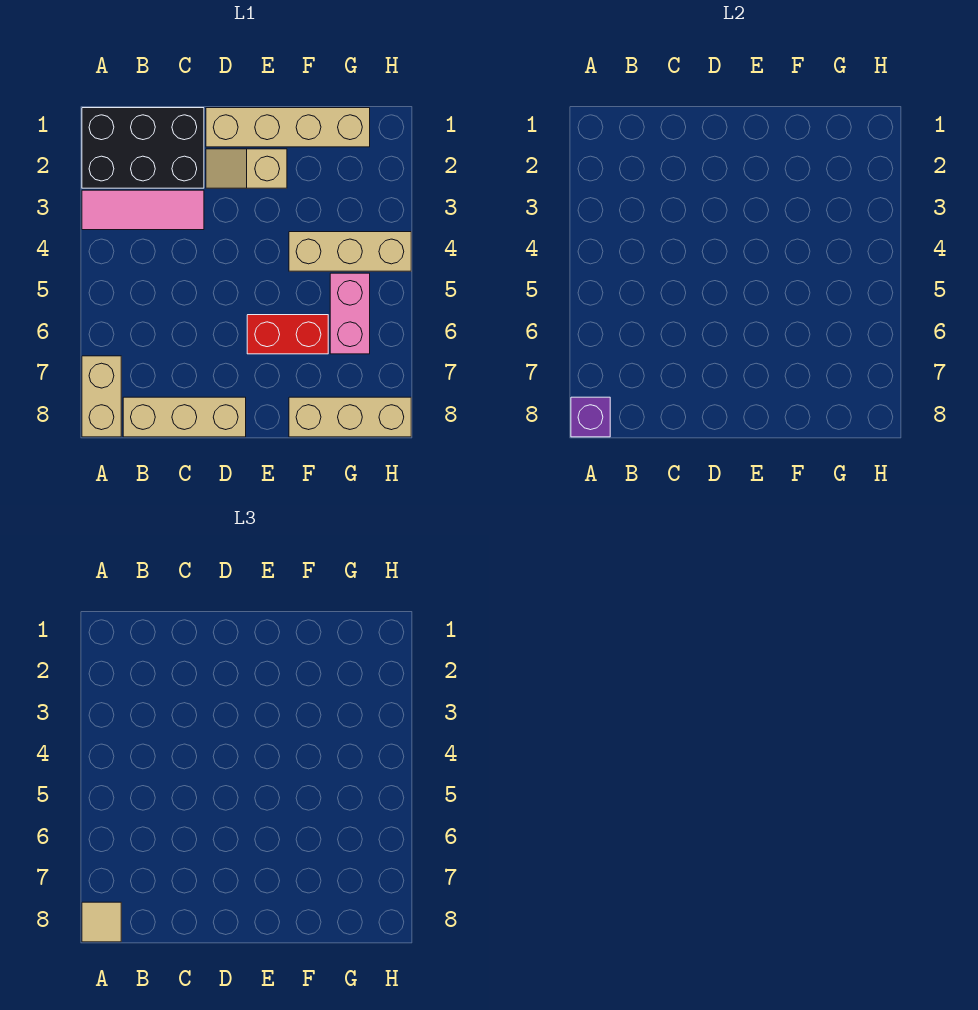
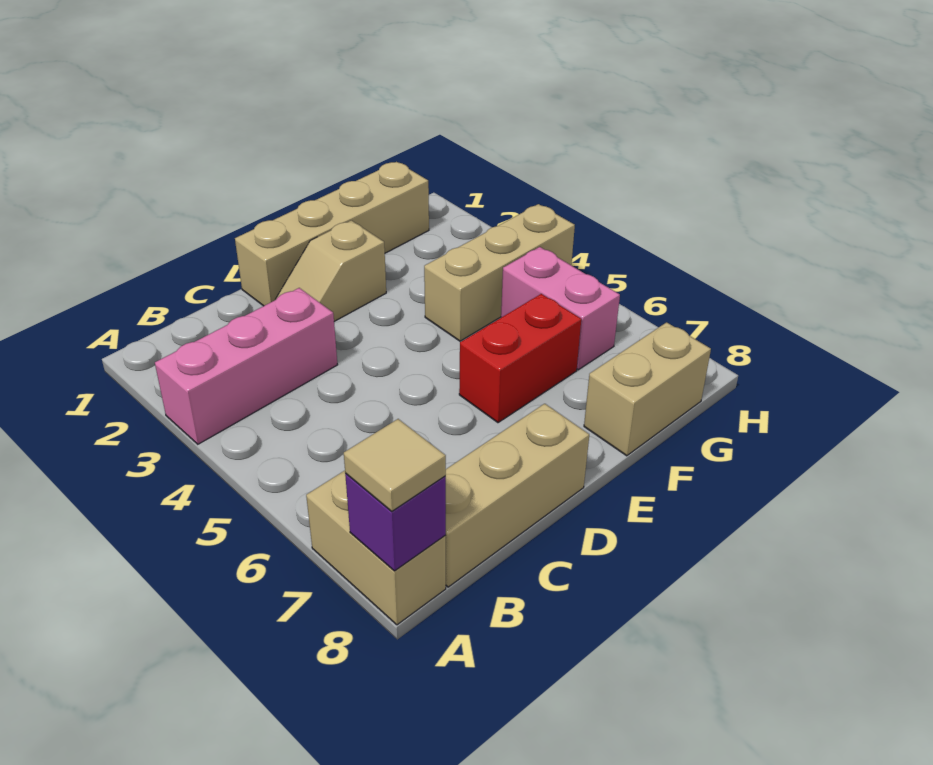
black brick A1:C2 level 1 -> none
pink tile A3:C3 level 1 -> pink brick A3:C3 level 1
tan brick F8:H8 level 1 -> tan brick F8:G8 level 1

